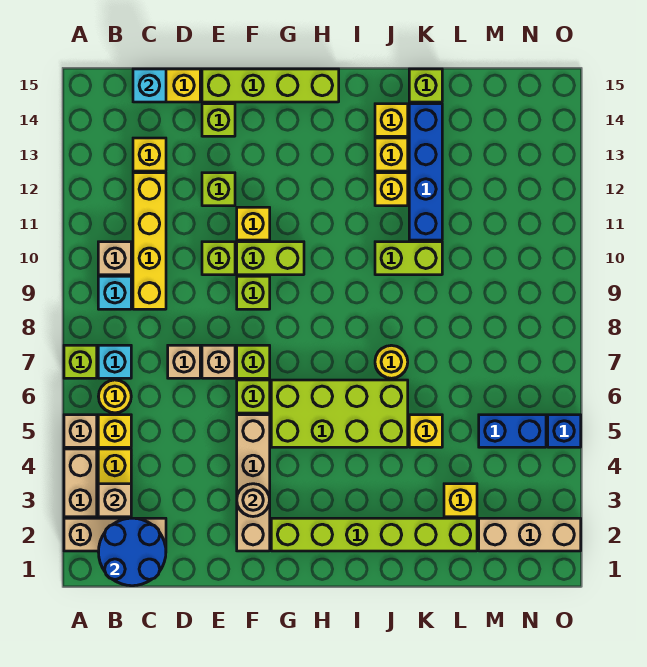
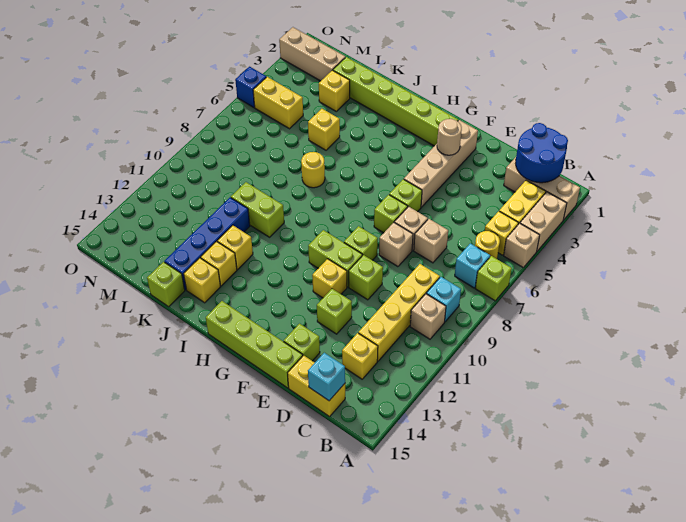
tan brick B3 level 2 -> tan brick E8 level 1
lime brick G5:J6 level 1 -> none
blue brick M5:N5 level 1 -> yellow brick M5:N5 level 1

